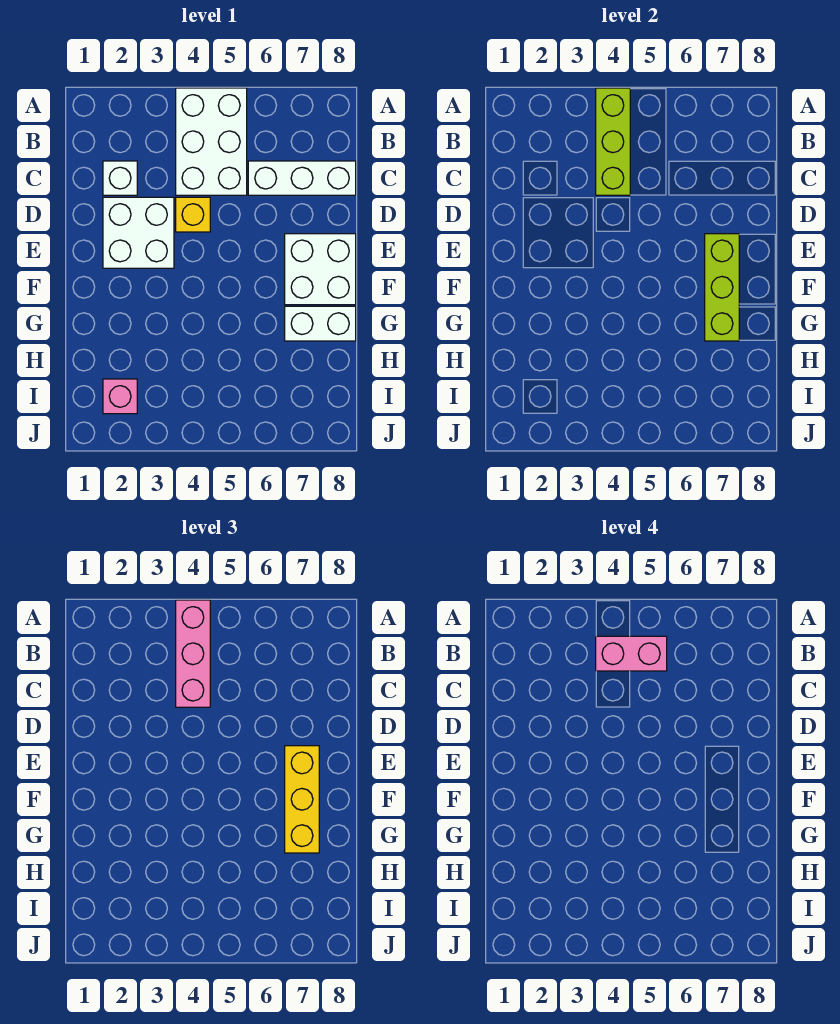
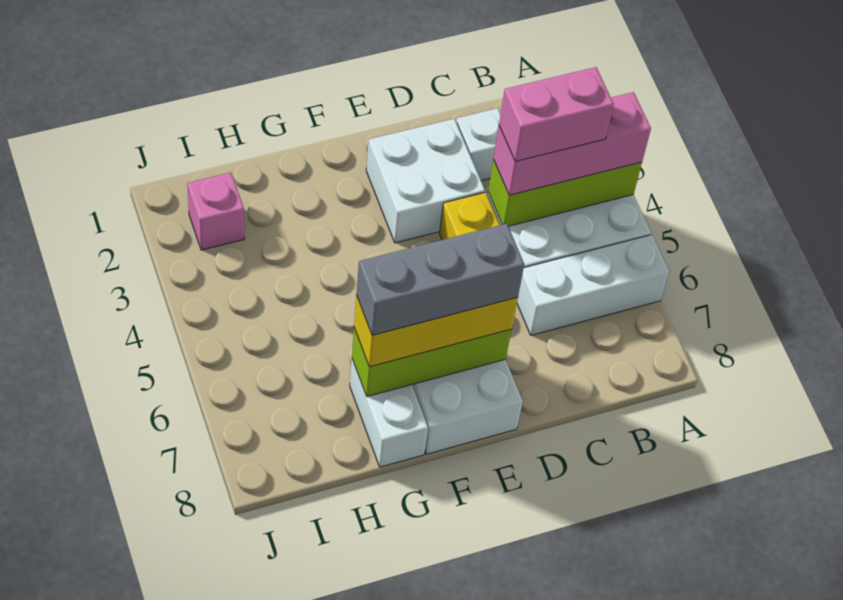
pink brick B4:B5 level 4 -> pink brick B4:C4 level 4
white brick C6:C8 level 1 -> white brick A6:C6 level 1
none -> grey brick E7:G7 level 4

